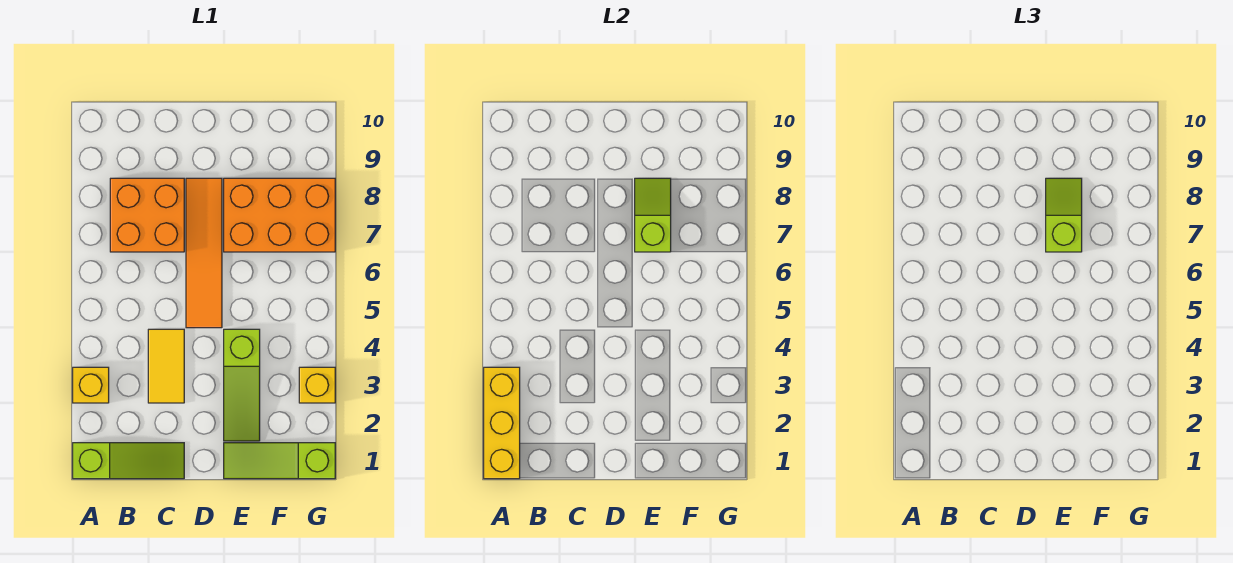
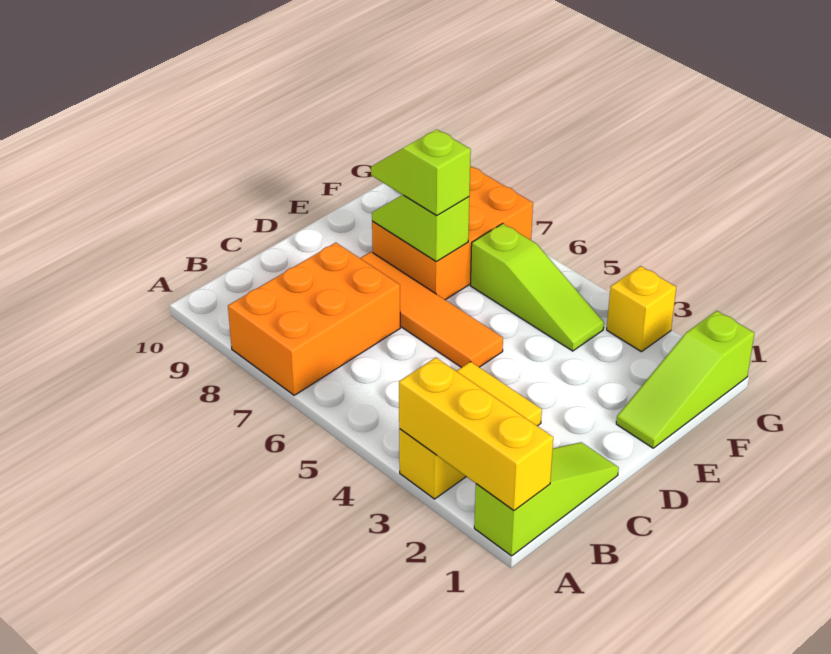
orange brick B7:C8 level 1 -> orange brick A7:C8 level 1
lime slope E2:E4 level 1 top 4 -> lime slope F4:F6 level 1 top 6

